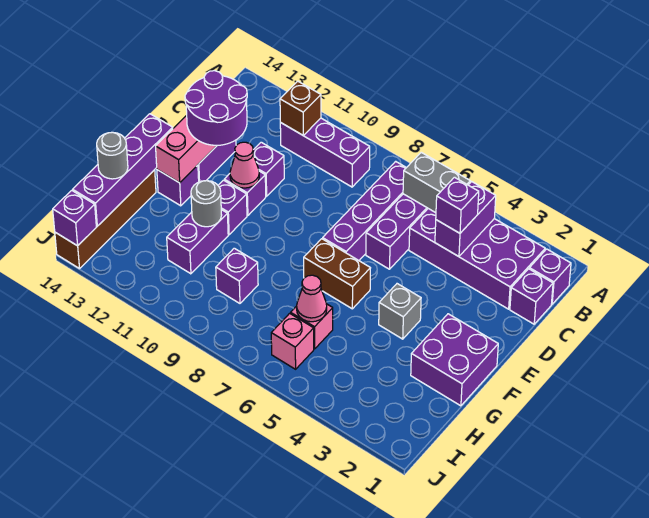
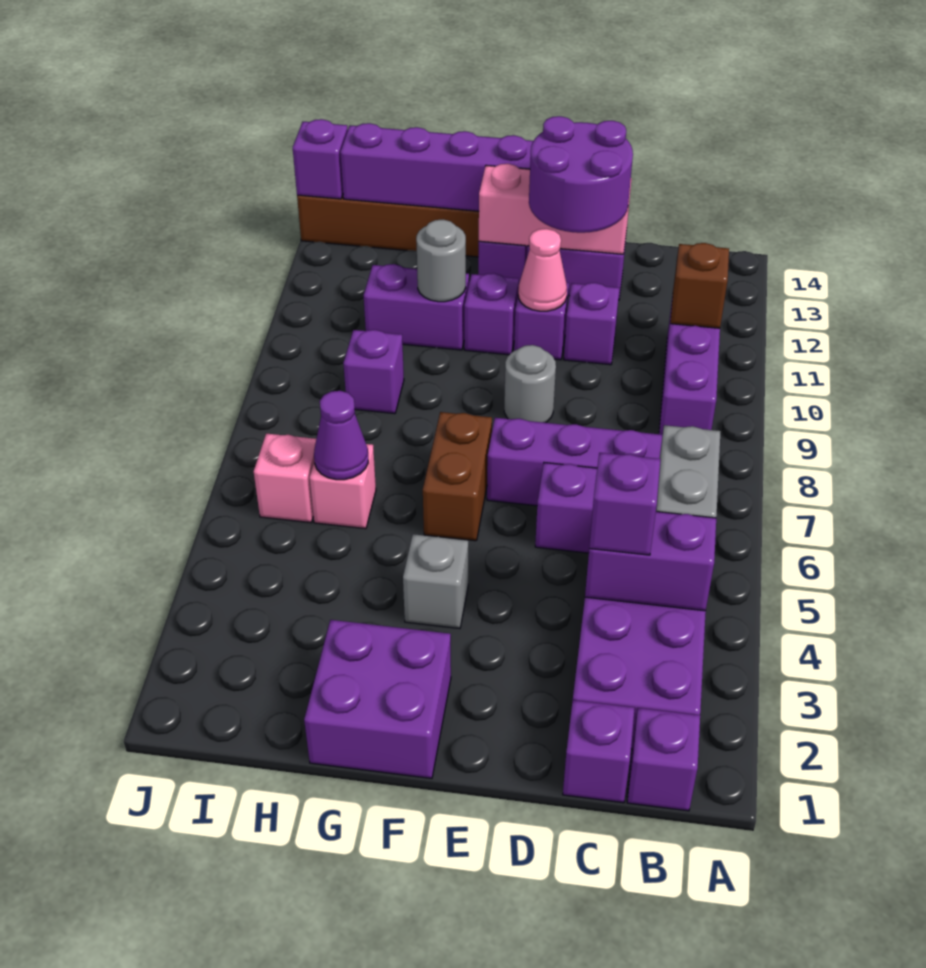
pink cone H6 level 2 -> purple cone H6 level 2
grey round brick H14 level 3 -> grey round brick E9 level 1

